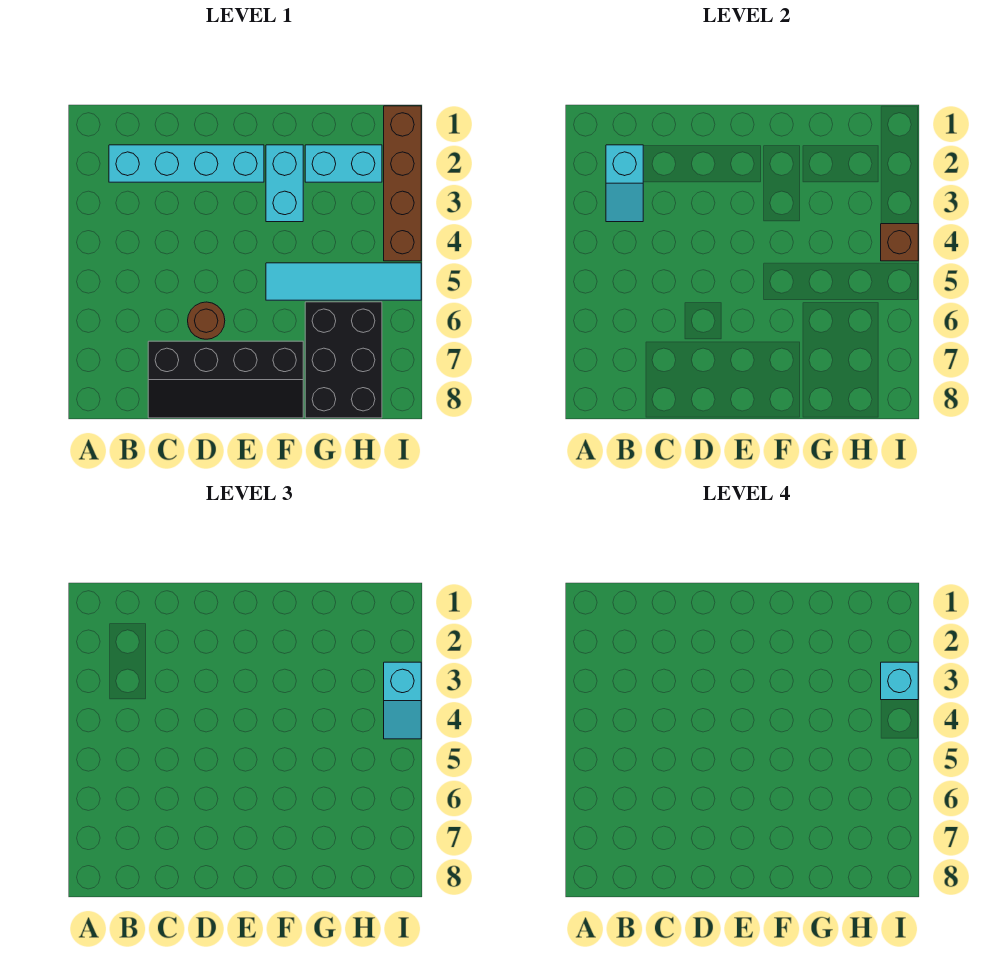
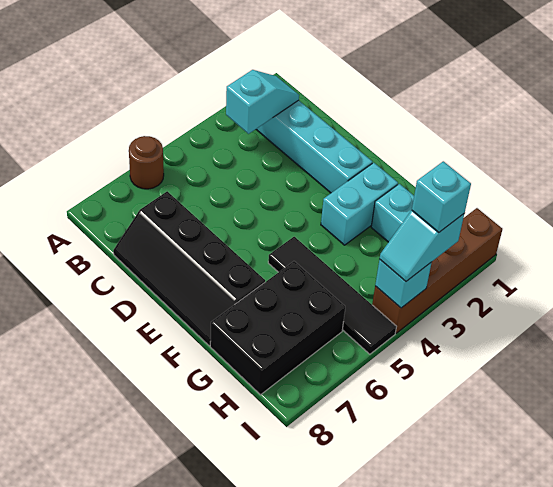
cyan slope B2:B3 level 2 top 2 -> cyan slope B2:B3 level 2 top 3
brown round brick D6 level 1 -> brown round brick A6 level 1
cyan tile F5:I5 level 1 -> black tile F5:I5 level 1
brown brick I4 level 2 -> cyan brick I4 level 2

